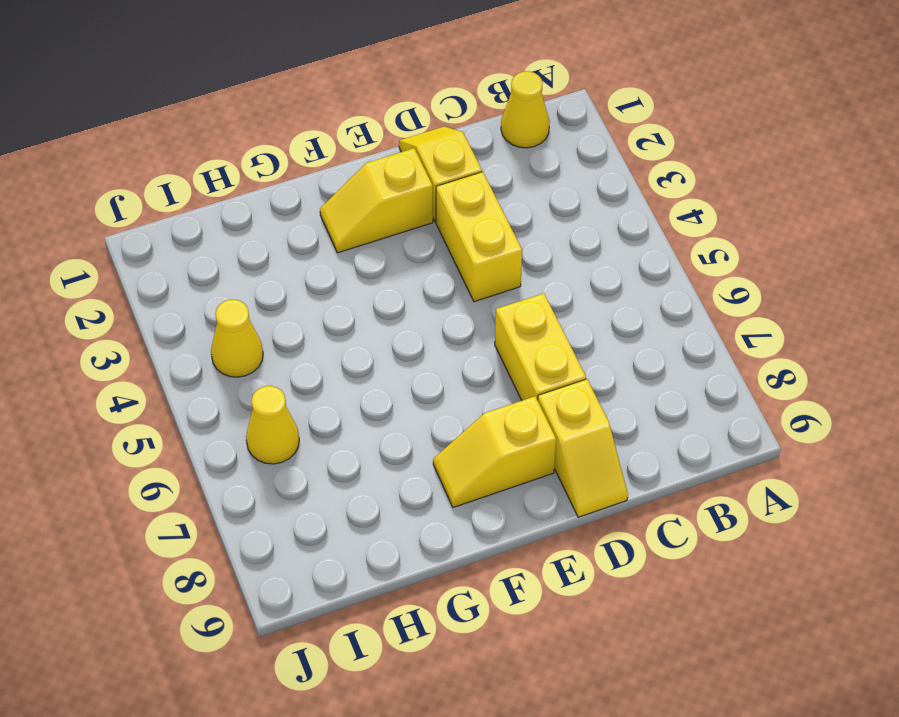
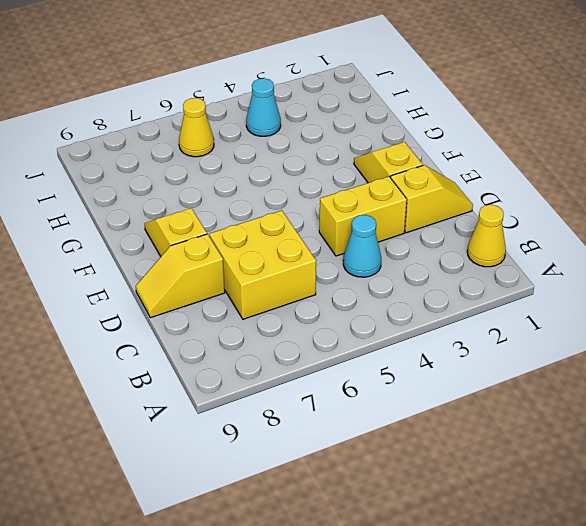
none -> cyan cone C4 level 1
yellow brick D6:D7 level 1 -> yellow brick C6:D7 level 1
yellow cone I4 level 1 -> cyan cone I4 level 1

